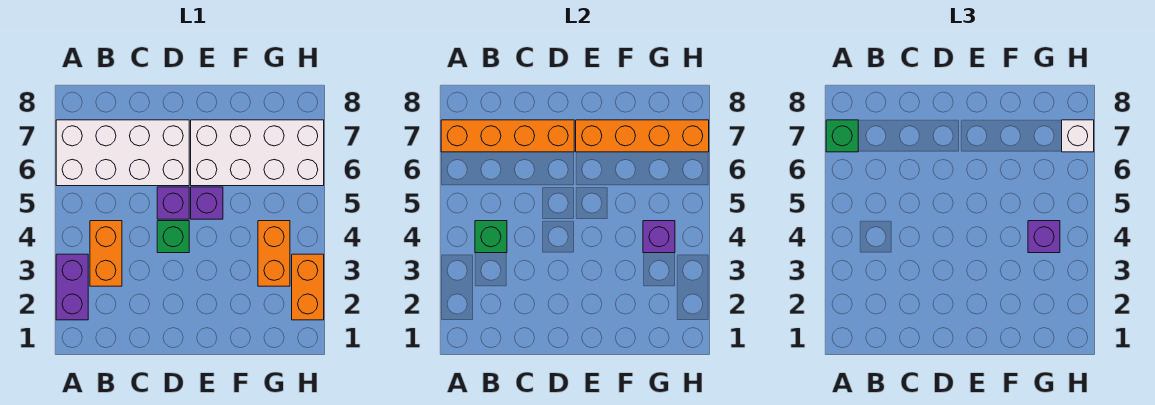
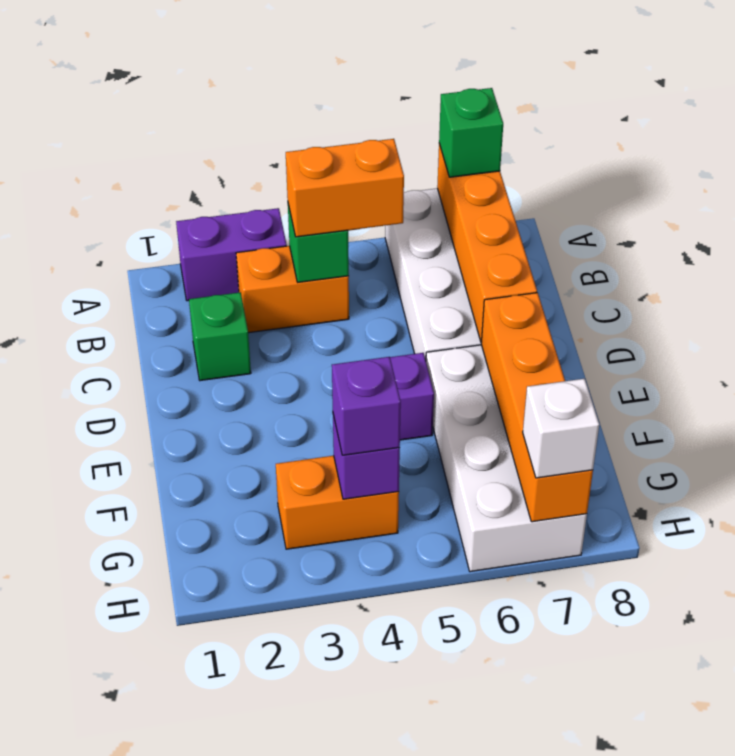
green brick D4 level 1 -> green brick C2 level 1
purple brick D5 level 1 -> none
orange brick H2:H3 level 1 -> orange brick B4:B5 level 3

